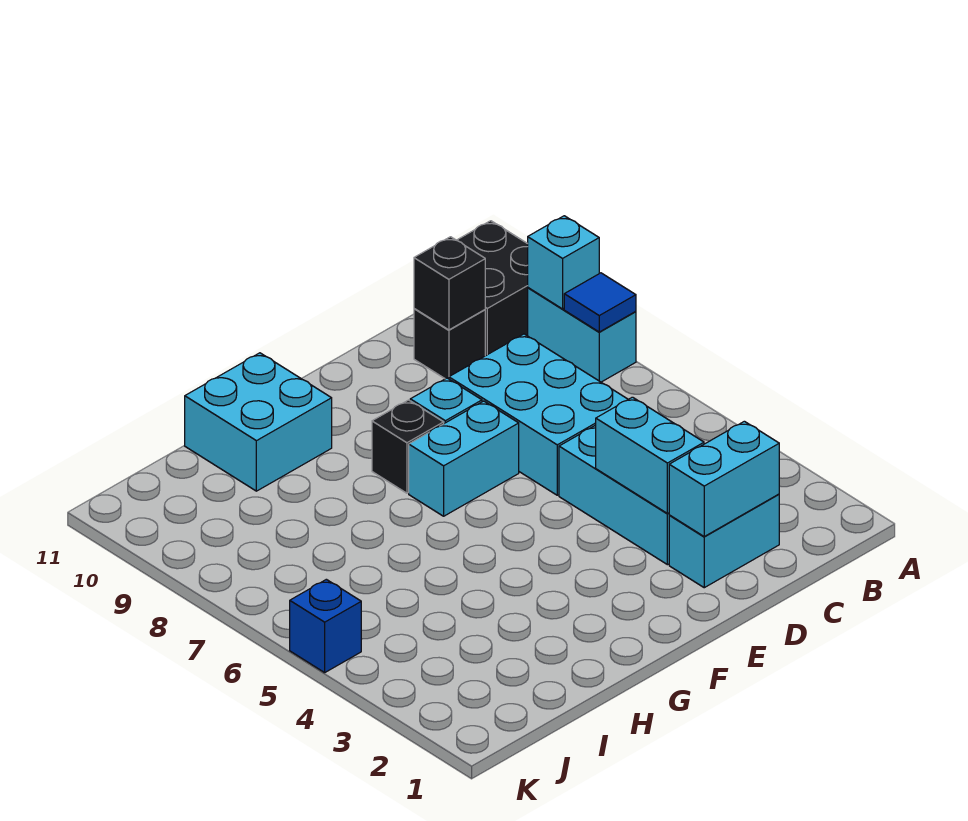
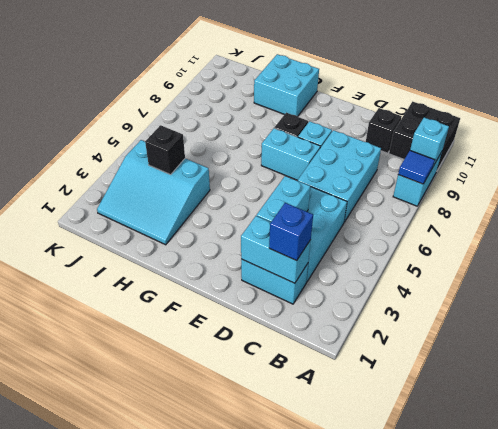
black brick C10 level 2 -> black brick I4 level 2
none -> cyan slope H2:J4 level 1 top 4
blue brick K5 level 1 -> blue brick C2 level 3

